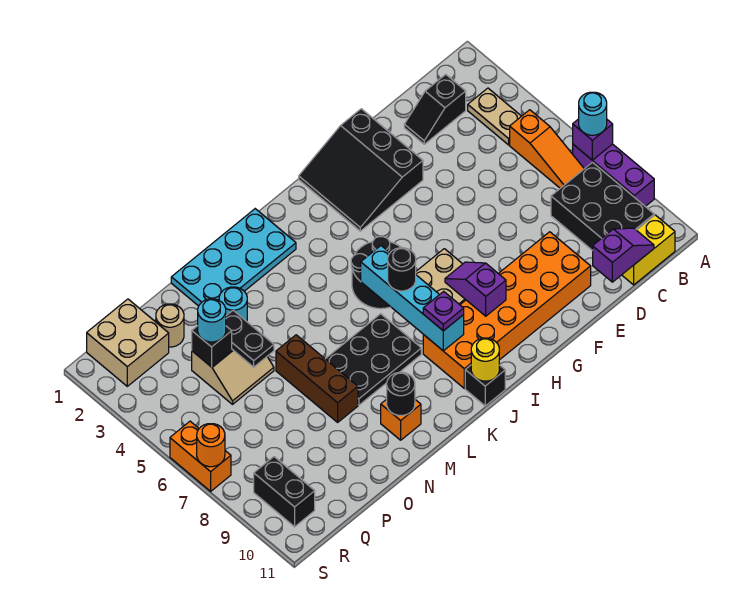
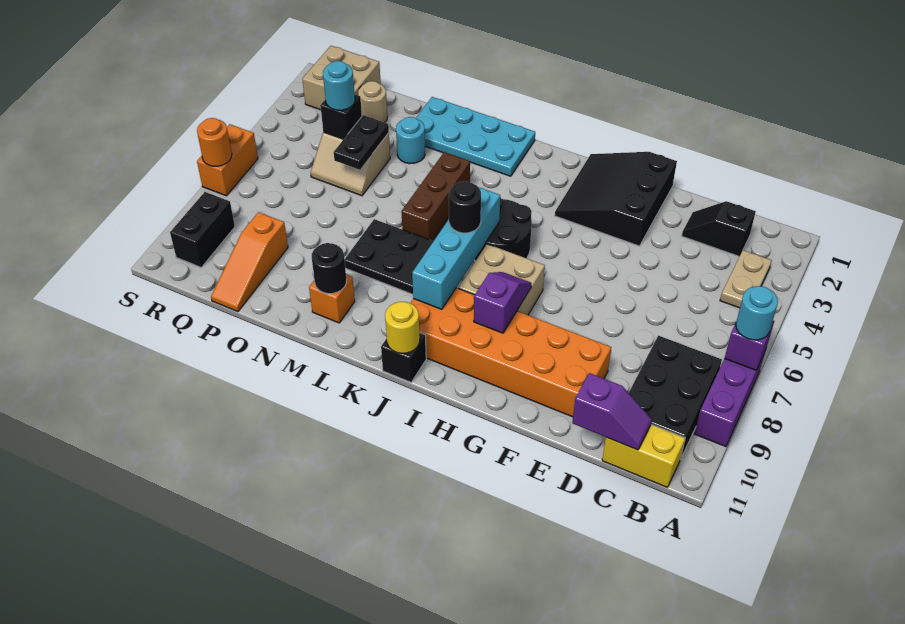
orange slope B5:B7 level 1 top 5 -> orange slope P9:P11 level 1 top 9
purple plate J9 level 3 -> none
brown brick N6:N8 level 1 -> brown brick L4:L6 level 1

